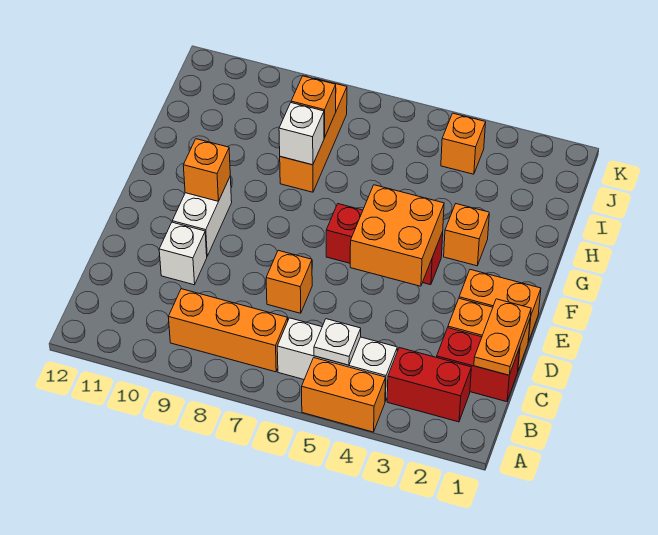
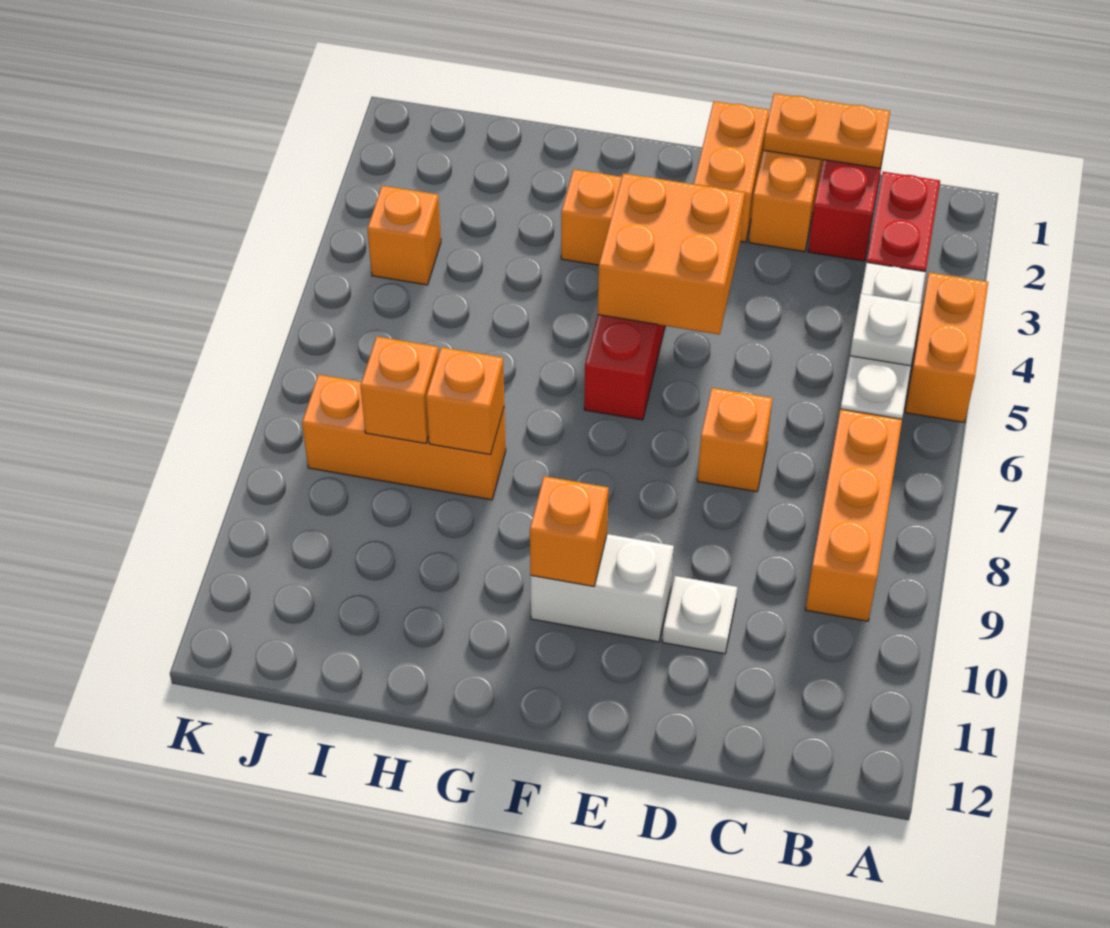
white brick D10 level 1 -> white plate D10 level 1
white brick H8 level 2 -> orange brick H8 level 2

